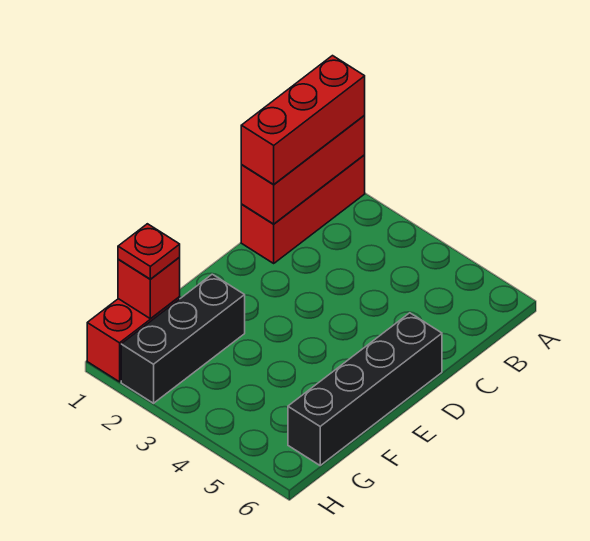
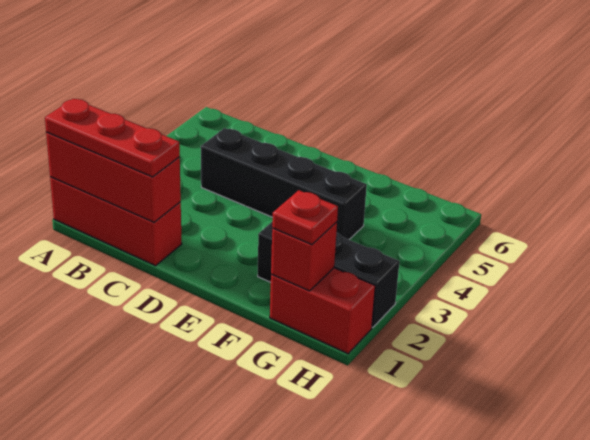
red brick A1:C1 level 3 -> red plate A1:C1 level 3
black brick D6:G6 level 1 -> black brick C4:F4 level 1

